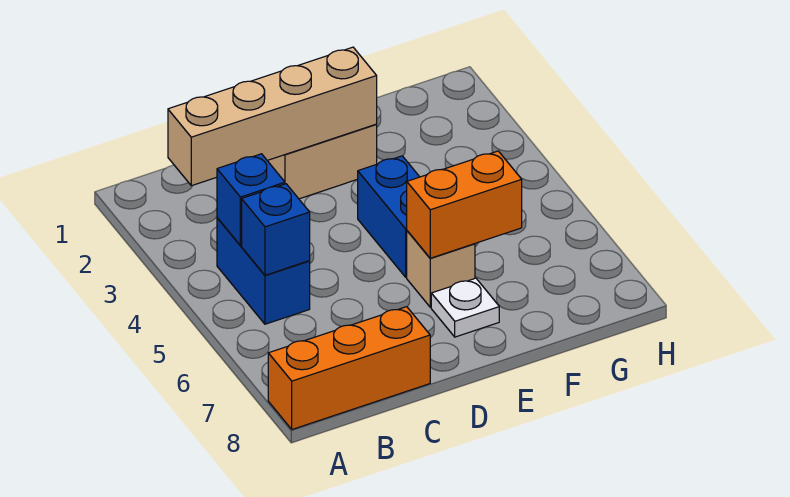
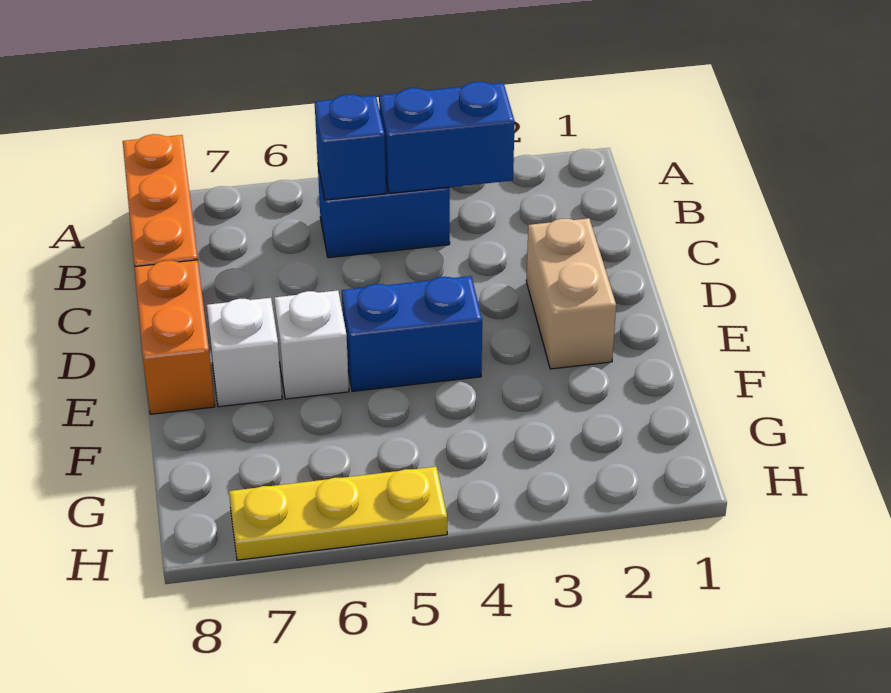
tan brick B2:E2 level 2 -> none
blue brick B4 level 2 -> blue brick B3:B4 level 2
tan brick E6 level 1 -> white brick E6 level 1
orange brick E6:F6 level 2 -> orange brick D8:E8 level 1
white plate E7 level 1 -> white brick E7 level 1
none -> yellow plate H5:H7 level 1

